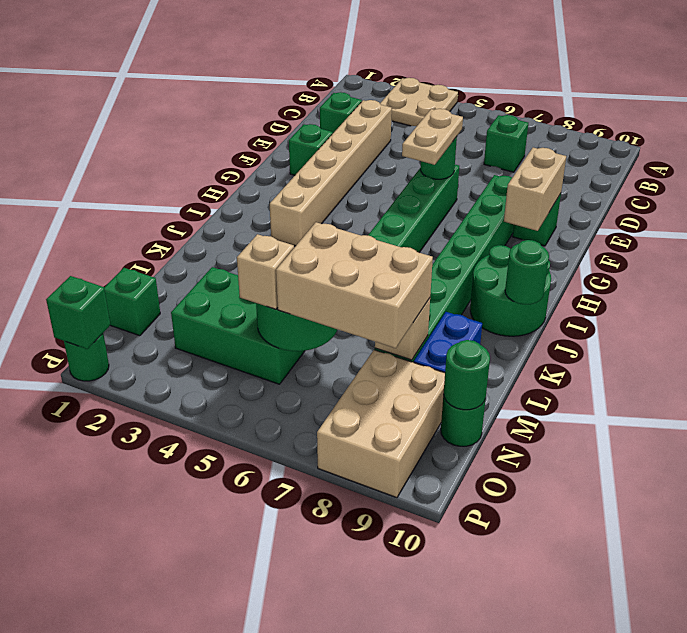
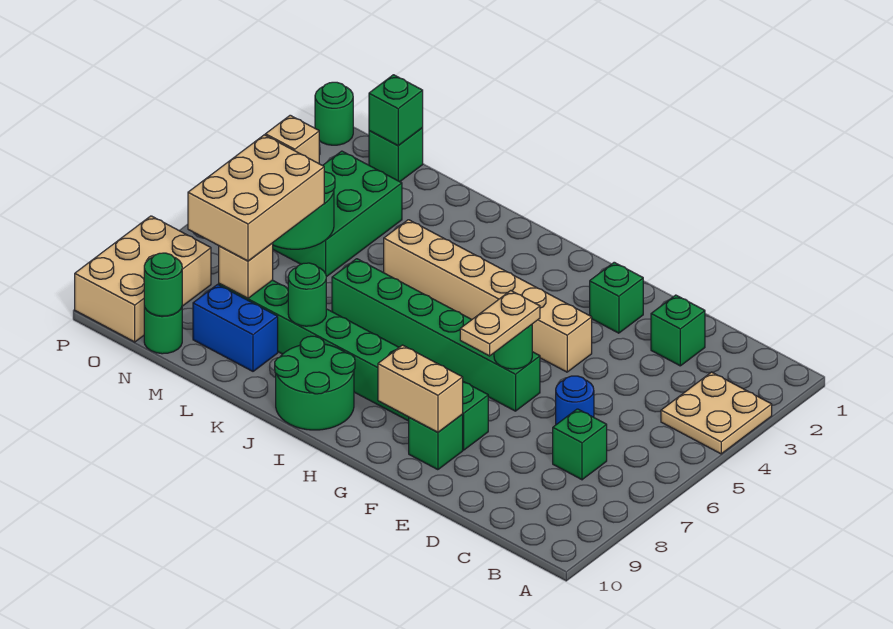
tan brick D3:I3 level 1 -> tan brick F4:K4 level 1
none -> blue round brick D6 level 1
tan plate F6:G6 level 3 -> tan plate F6:F7 level 3
green round brick J10 level 2 -> green round brick K8 level 2
tan brick N8:P9 level 1 -> tan brick O8:P10 level 1
green brick P1 level 2 -> green brick N1 level 2

